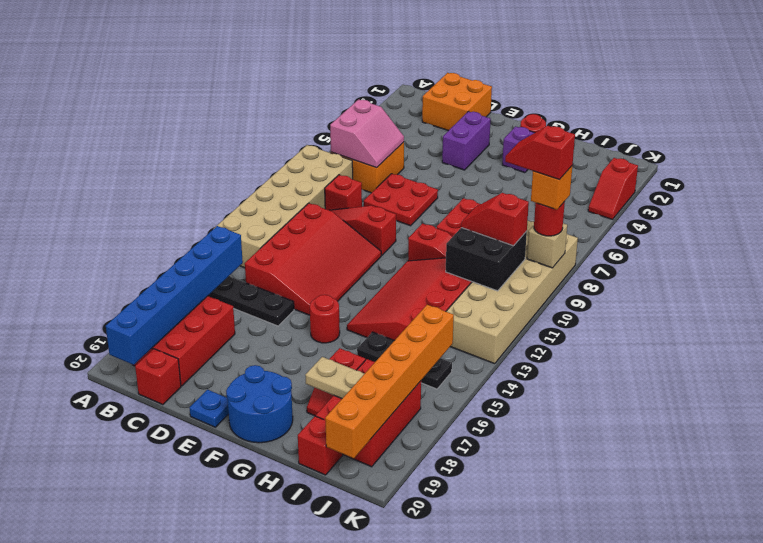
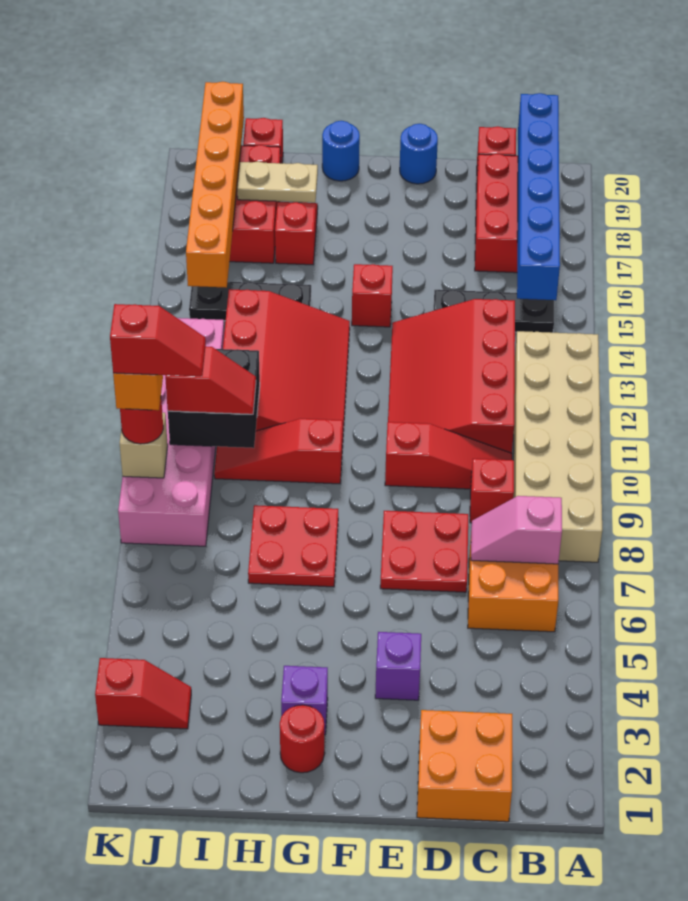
pink slope B6:C7 level 2 top B -> pink slope B7:C7 level 2 top B
purple brick E3:E4 level 1 -> purple brick E4 level 1
blue plate E20 level 1 -> blue round brick E20 level 1
red round brick F15 level 1 -> red brick F15 level 1
blue round brick F19:G20 level 1 -> blue round brick G20 level 1
tan brick J8:K13 level 1 -> pink brick J8:K13 level 1
red slope K3:K4 level 1 top 3 -> red slope J3:K3 level 1 top K

